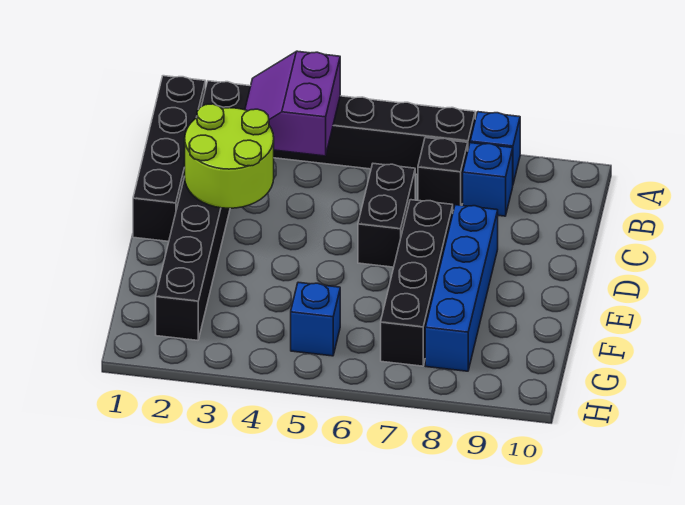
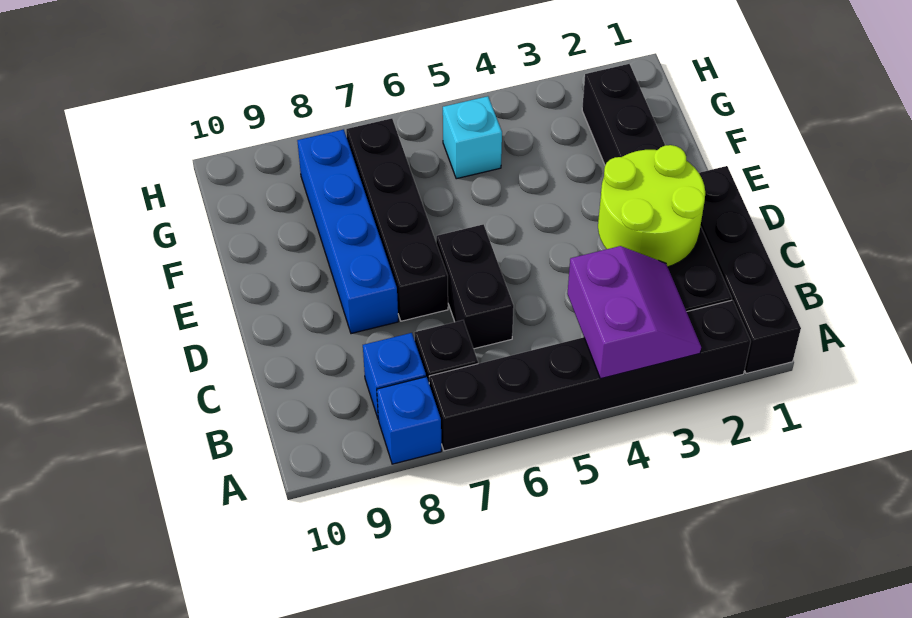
blue brick G5 level 1 -> cyan brick G5 level 1

